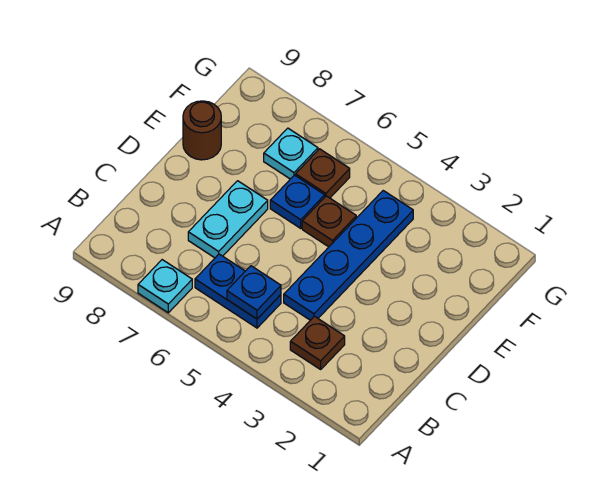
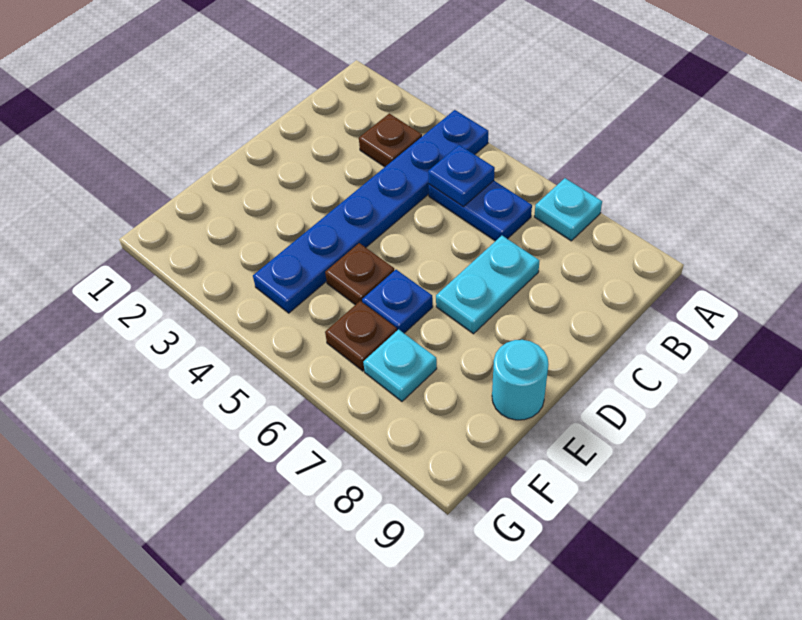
blue plate C4:F4 level 1 -> blue plate A4:F4 level 1
brown round brick E9 level 1 -> cyan round brick E9 level 1

